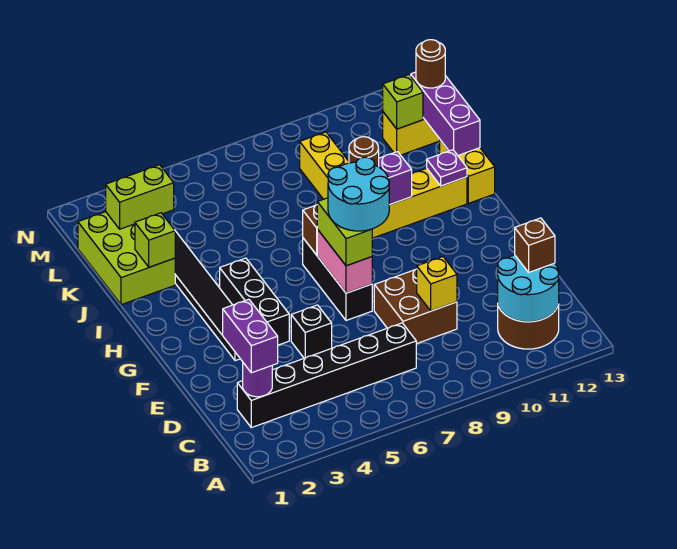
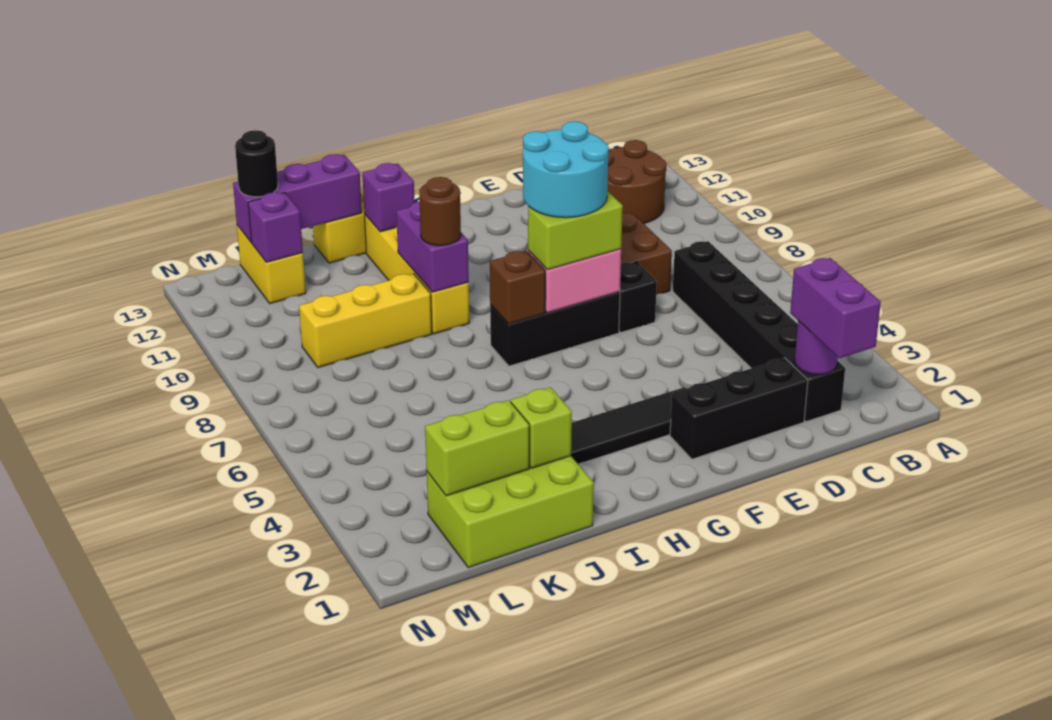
cyan round brick B11:C12 level 2 -> none
purple brick C2:D2 level 3 -> purple brick C1:C2 level 3
brown brick C12 level 3 -> none
yellow brick D9 level 2 -> none
black brick E5 level 1 -> black brick E7 level 1
black brick F4:H4 level 1 -> black brick D2:F2 level 1
purple plate I12 level 2 -> purple brick I12 level 2
lime brick L2:L3 level 2 -> lime brick K2:L2 level 2
lime brick L12 level 2 -> purple brick L12 level 2
brown round brick L13 level 3 -> black round brick L13 level 3

